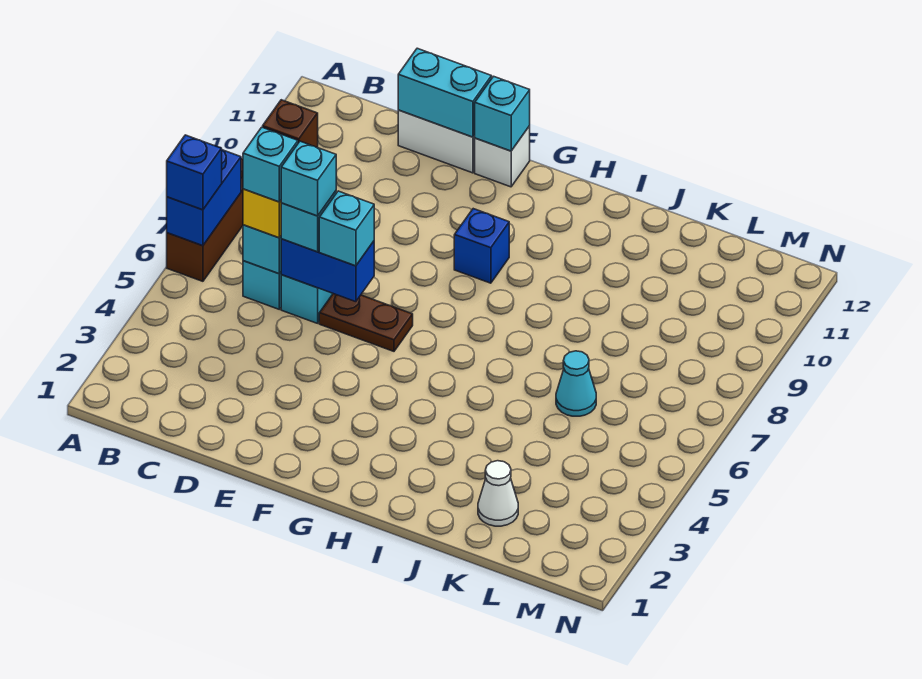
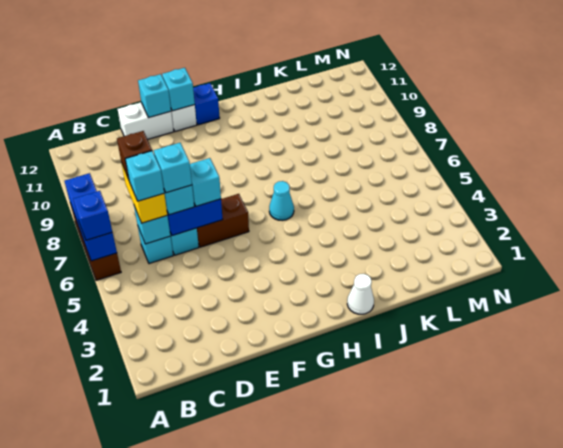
blue brick A6:A7 level 2 -> blue brick A6:A8 level 2
cyan brick D12:E12 level 2 -> cyan brick E12 level 2
brown plate E6:F6 level 1 -> brown brick E6:F6 level 1
blue brick G9 level 1 -> blue brick G12 level 1
white cone K2 level 1 -> white cone I1 level 1
cyan cone K6 level 1 -> cyan cone H6 level 1

